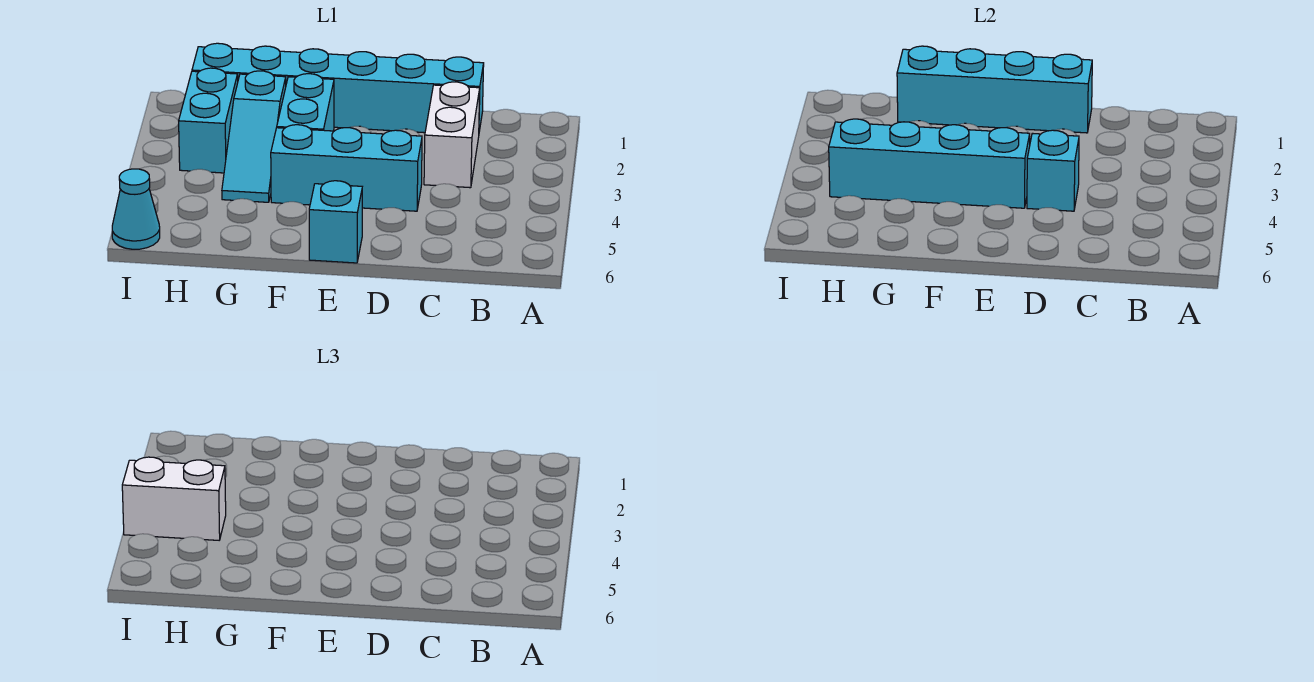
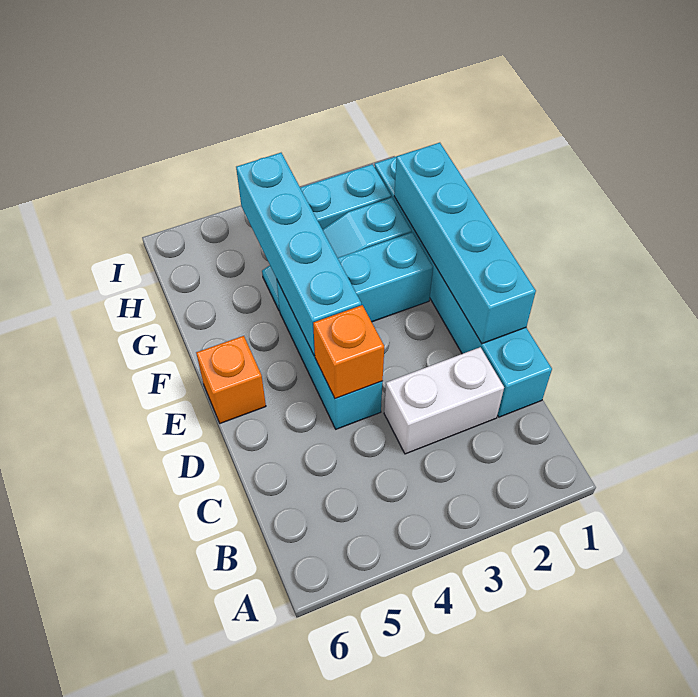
cyan brick D4 level 2 -> orange brick D4 level 2
cyan brick E6 level 1 -> orange brick E6 level 1
white brick H4:I4 level 3 -> none
cyan cone I6 level 1 -> none

